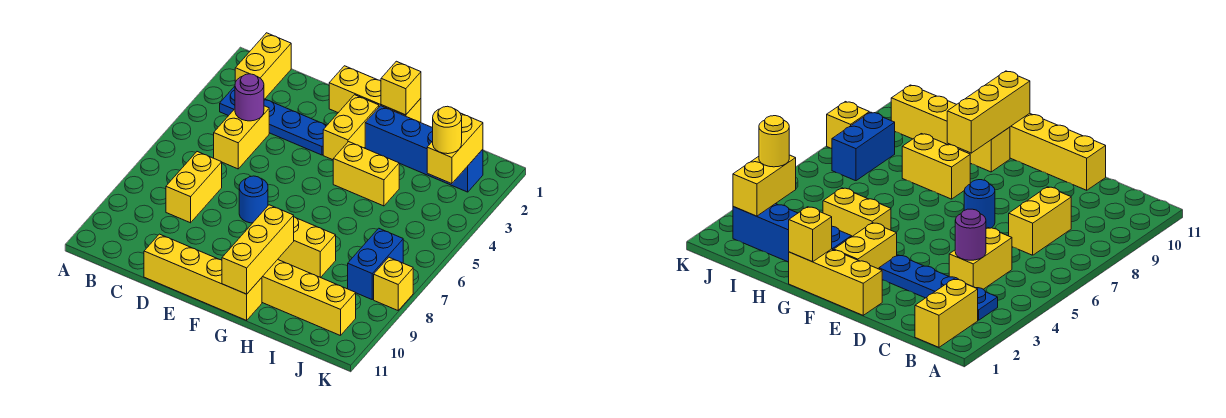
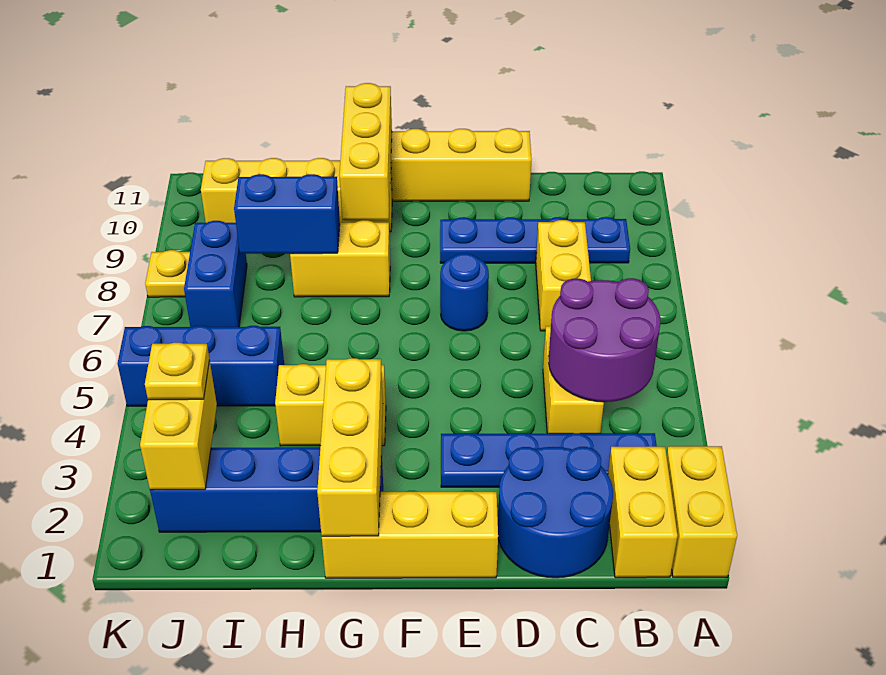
none -> blue plate B9:E9 level 1
none -> blue round brick C1:D2 level 1
purple round brick C4 level 2 -> purple round brick B4:C5 level 2
yellow brick F2:F3 level 1 -> yellow brick A1:A2 level 1
yellow brick G1 level 2 -> yellow brick G1:G3 level 2
none -> blue brick H8:I8 level 2
none -> blue brick I5:K5 level 1
yellow round brick J3 level 3 -> yellow plate J3 level 3
yellow brick K8 level 1 -> yellow plate K8 level 1

